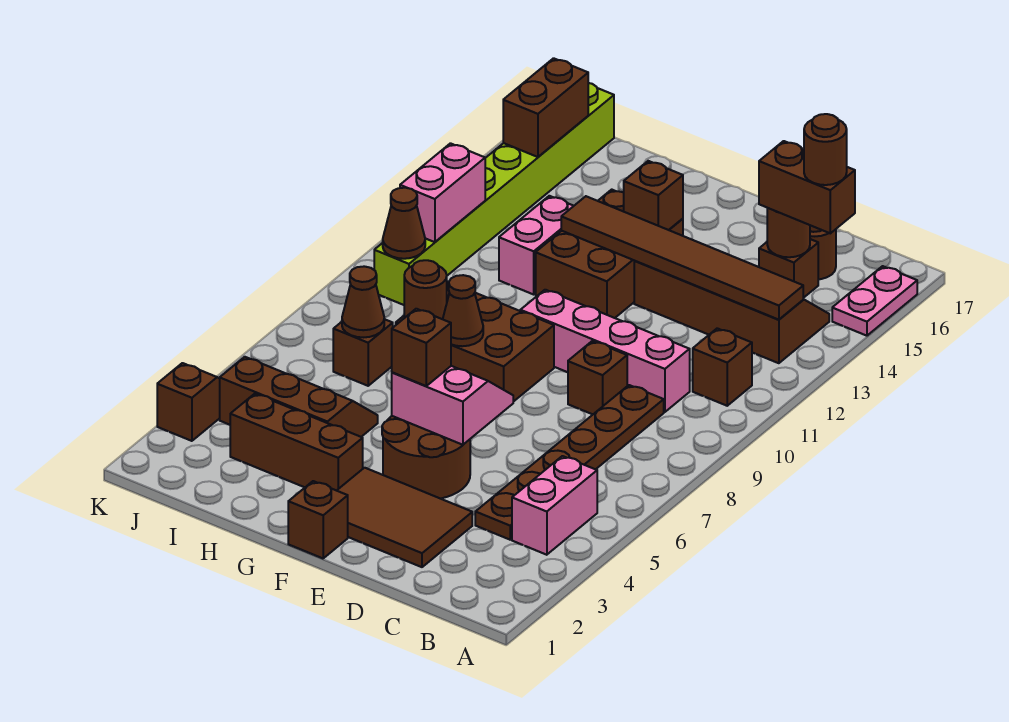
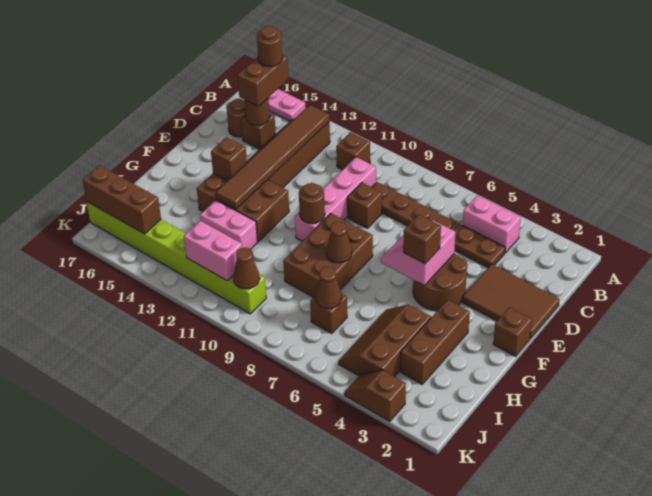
brown tile D2:F3 level 1 -> brown tile D1:E3 level 1
brown round brick H8 level 2 -> brown round brick F10 level 2
brown brick J15:J16 level 2 -> brown brick J15:J17 level 2

